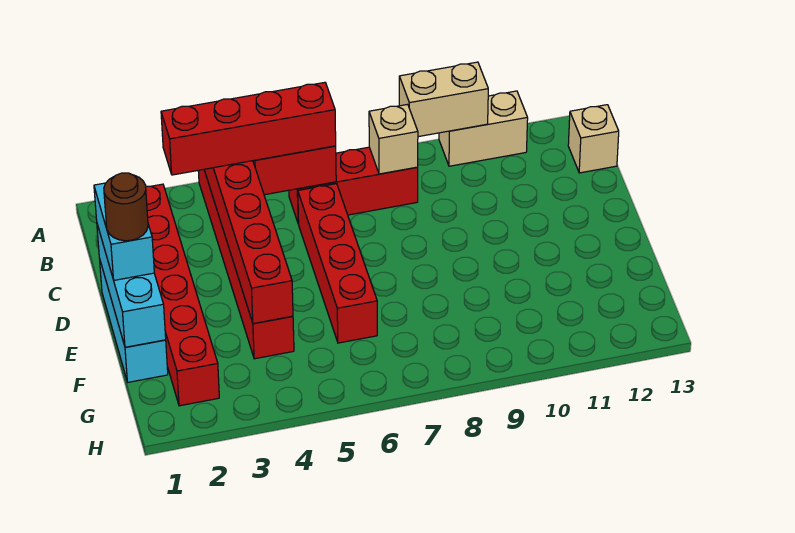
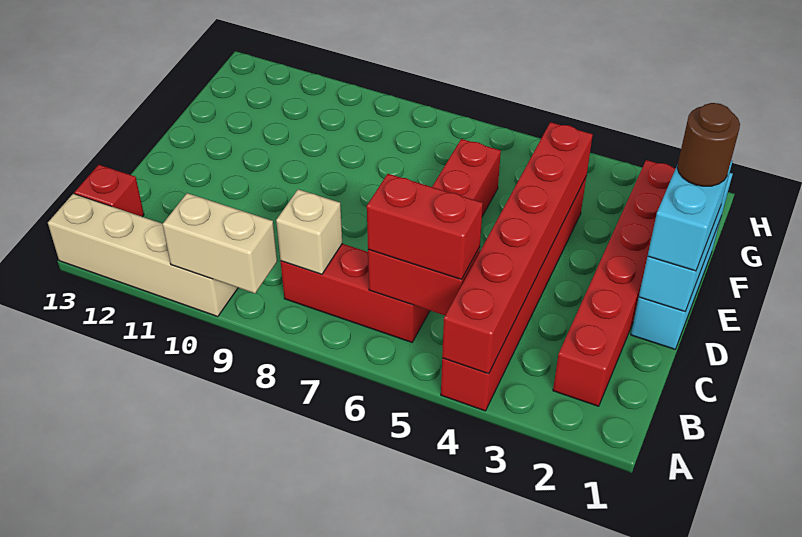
tan brick A10:A11 level 1 -> tan brick A10:A13 level 1
red brick B3:B6 level 3 -> red brick B5:B6 level 3
tan brick B13 level 1 -> red brick B13 level 1

